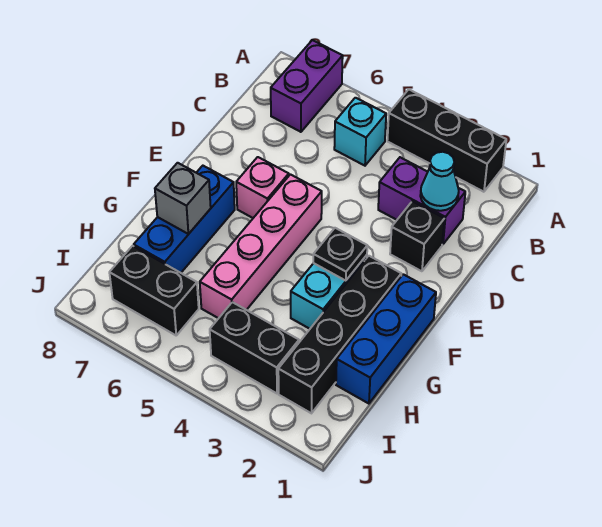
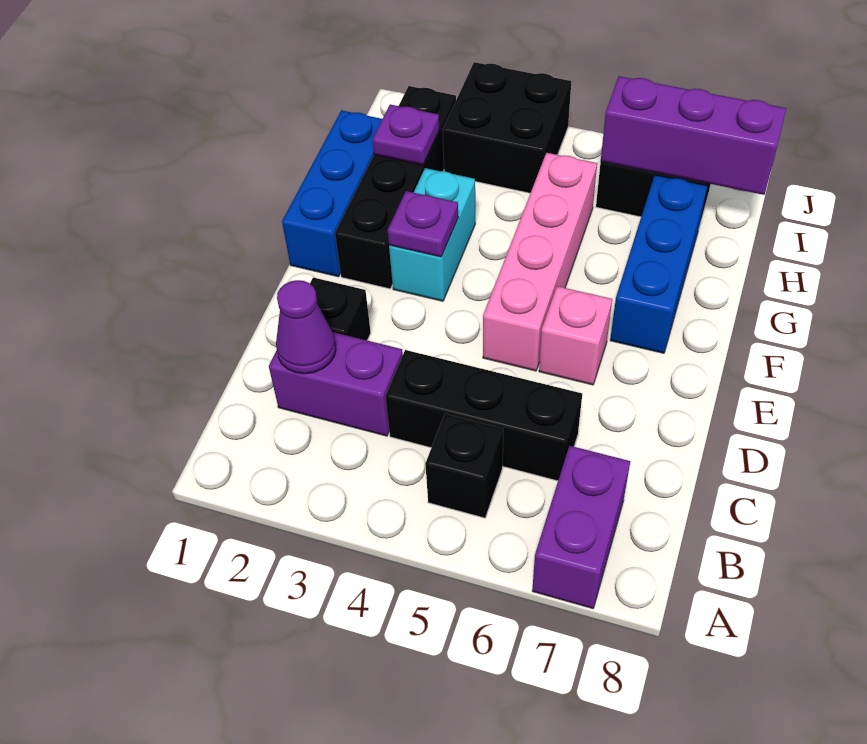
black brick A2:A4 level 1 -> black brick C4:C6 level 1
cyan brick B5 level 1 -> black brick B5 level 1
cyan cone C2 level 2 -> purple cone C2 level 2
black plate F3 level 2 -> purple plate F3 level 2
grey brick G7 level 2 -> none
none -> purple plate H2 level 2
black brick I3:I4 level 1 -> black brick I3:J4 level 1
none -> purple brick I6:I8 level 2

